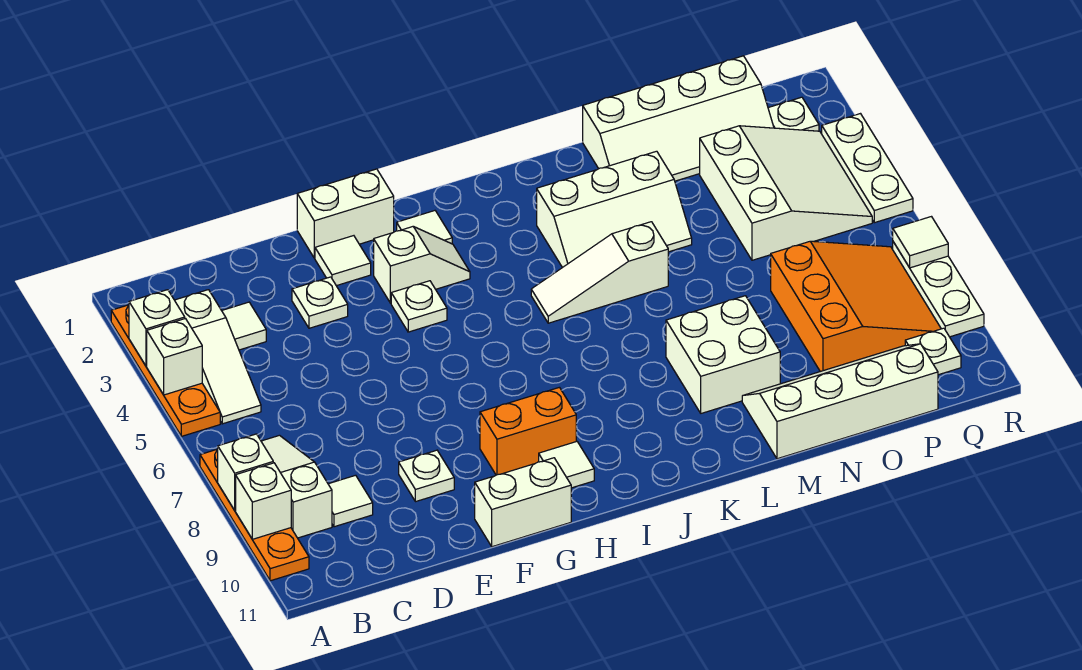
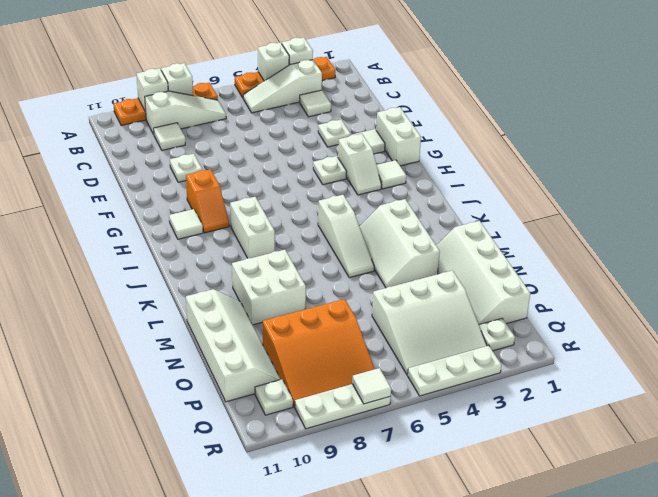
white brick F11:G11 level 1 -> white brick I8:J8 level 1
orange brick G9:H9 level 1 -> orange slope G9:H9 level 1 top G
white slope J5:L5 level 1 top L -> white slope J5:L5 level 1 top J

